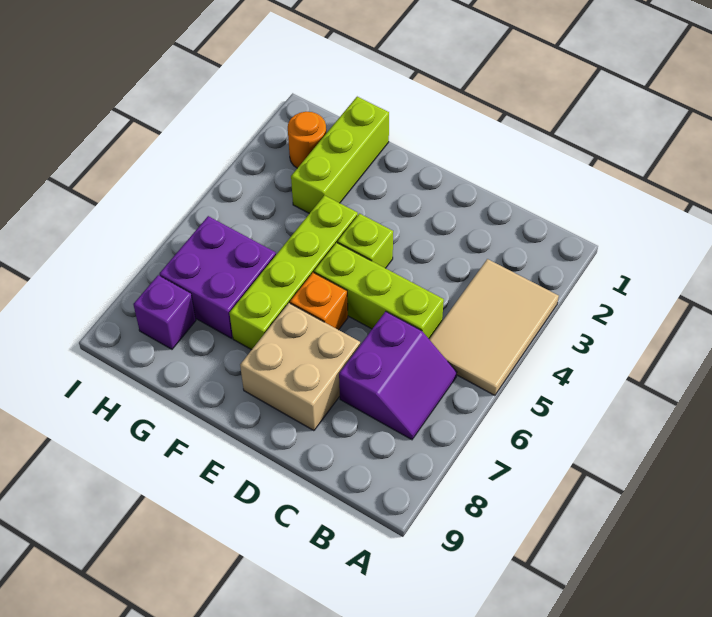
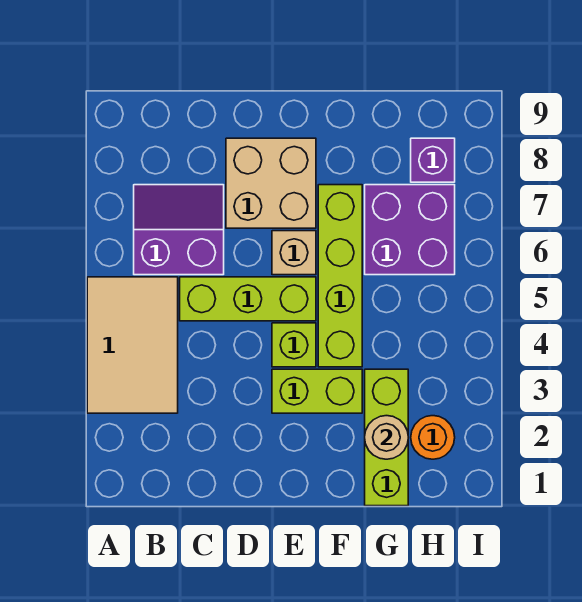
purple slope B6:C7 level 1 top C -> purple slope B6:C7 level 1 top 6
none -> lime brick E3:F3 level 1
orange brick E6 level 1 -> tan brick E6 level 1
none -> tan round brick G2 level 2

